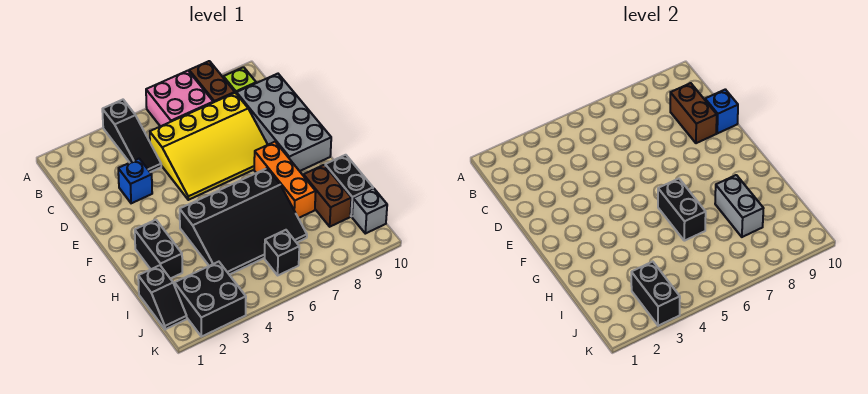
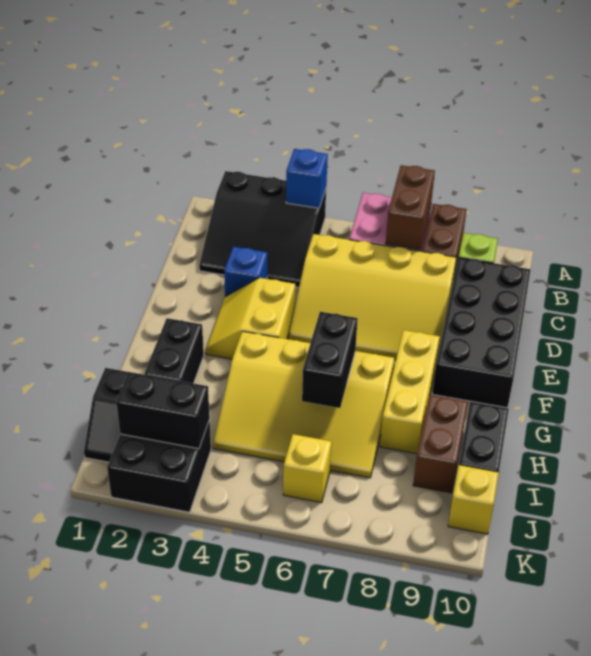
black slope A4:C4 level 1 top A -> black slope A2:C4 level 1 top A
grey brick C9:F10 level 1 -> black brick C9:F10 level 1
brown brick C9:D9 level 2 -> brown brick A7:B7 level 2
blue brick D10 level 2 -> blue brick A4 level 2
none -> yellow slope E3:F4 level 1 top 4
orange brick F8:H8 level 1 -> yellow brick F8:H8 level 1
black slope G4:I7 level 1 top G -> yellow slope G4:I7 level 1 top G
grey brick H8:I8 level 2 -> none
black brick J3:K3 level 2 -> black brick J2:J3 level 2
black brick J6 level 1 -> yellow brick J6 level 1
grey brick J10 level 1 -> yellow brick J10 level 1

